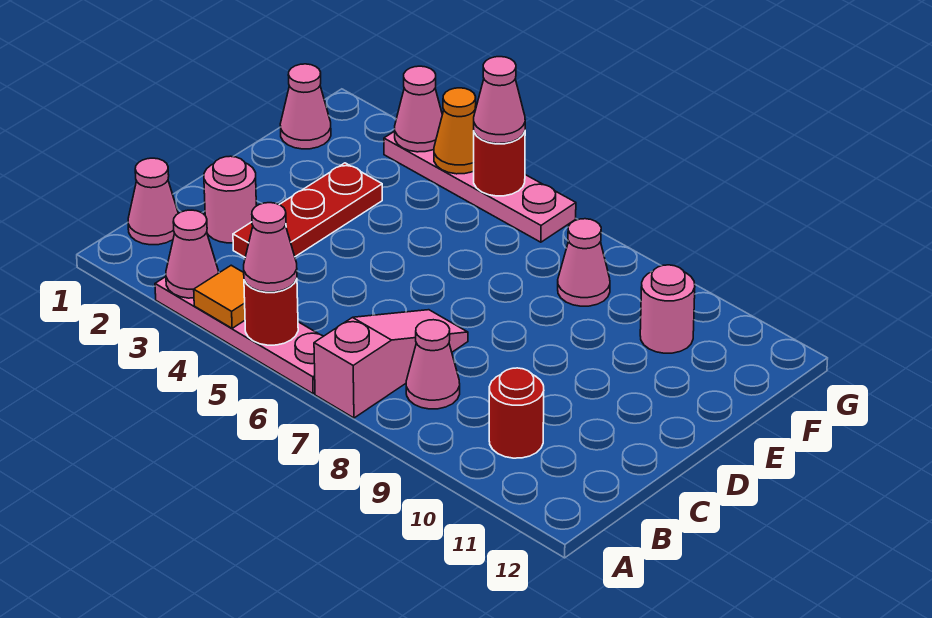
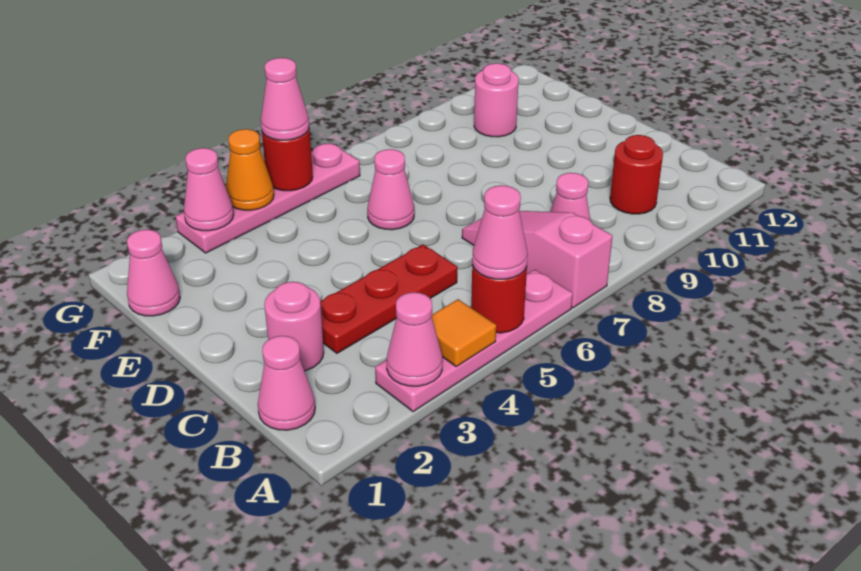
red plate C3:E3 level 1 -> red plate C3:C5 level 1
pink cone F8 level 1 -> pink cone E6 level 1

